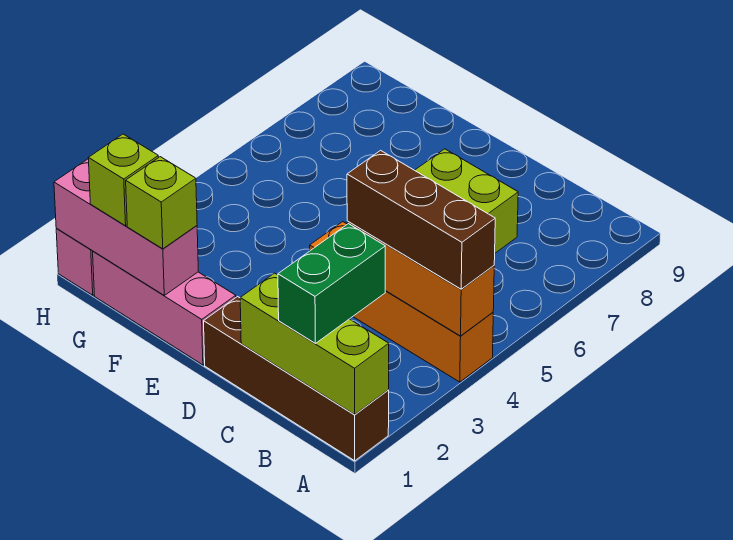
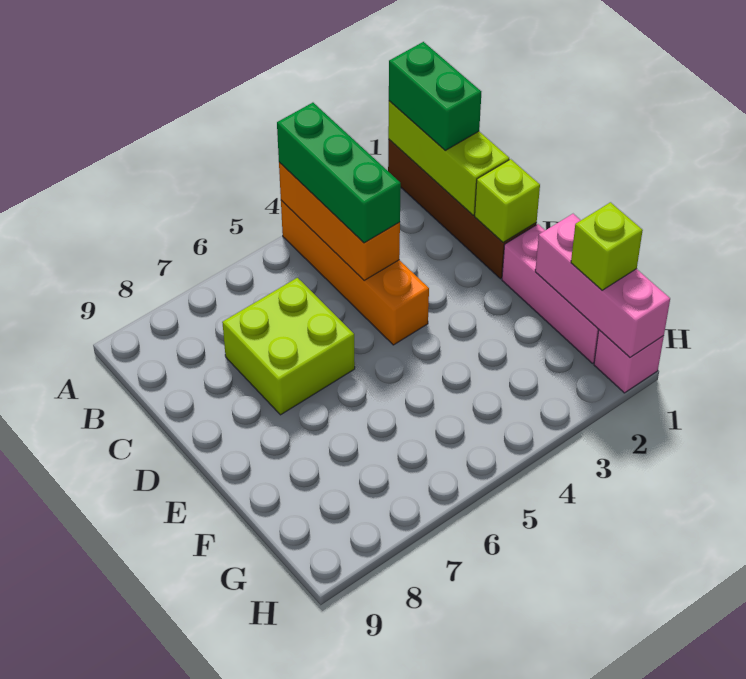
brown brick A4:C4 level 3 -> green brick A4:C4 level 3
green brick B1:B2 level 3 -> green brick A1:B1 level 3
lime brick F1 level 3 -> lime brick D1 level 2

